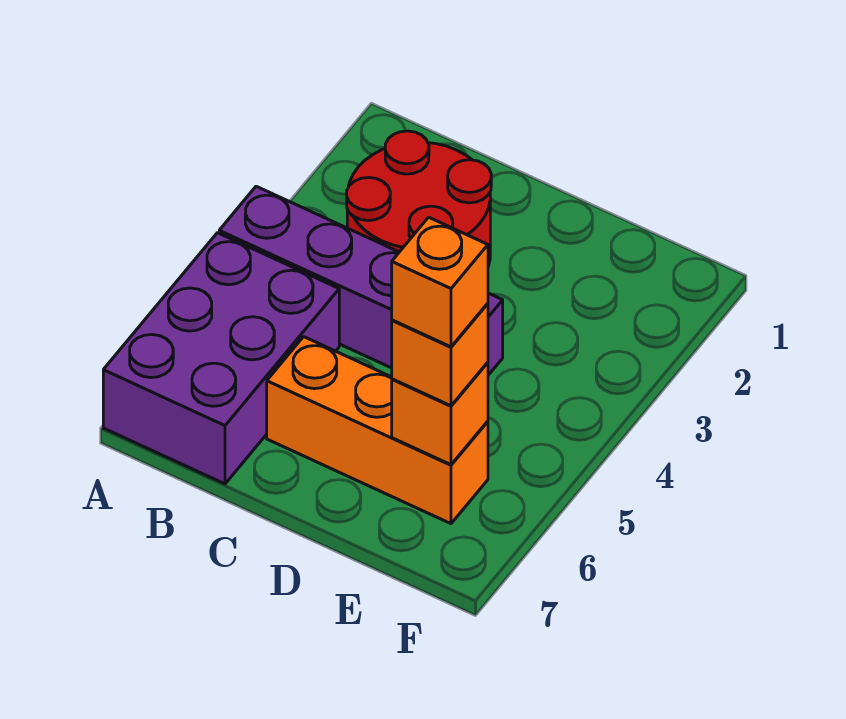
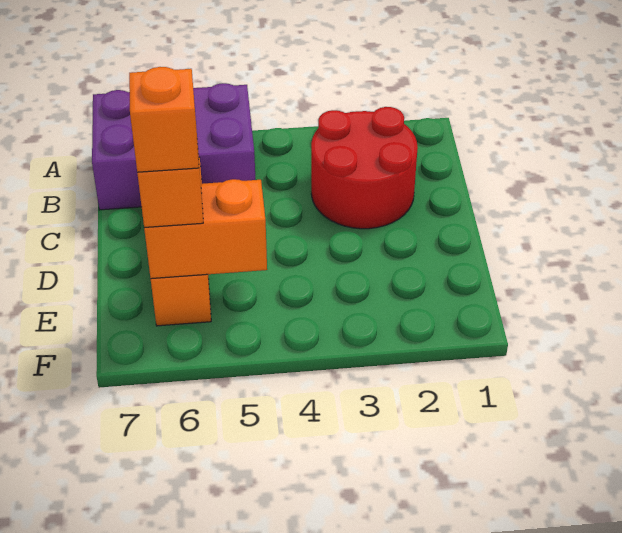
purple brick A4:D4 level 1 -> none
orange brick E6 level 2 -> orange brick E5:E6 level 2

